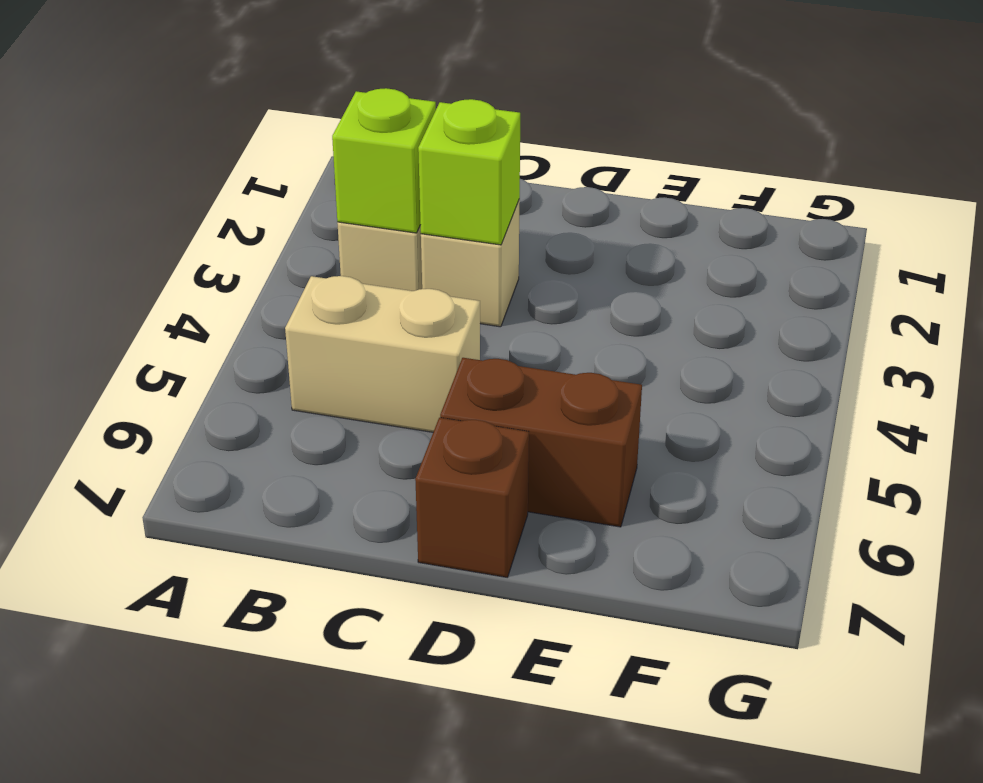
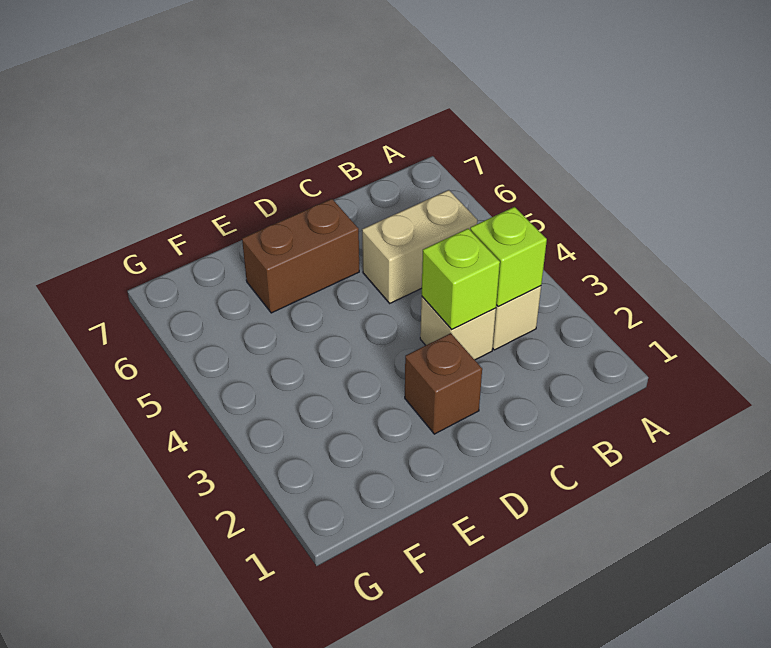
brown brick D7 level 1 -> brown brick D2 level 1

